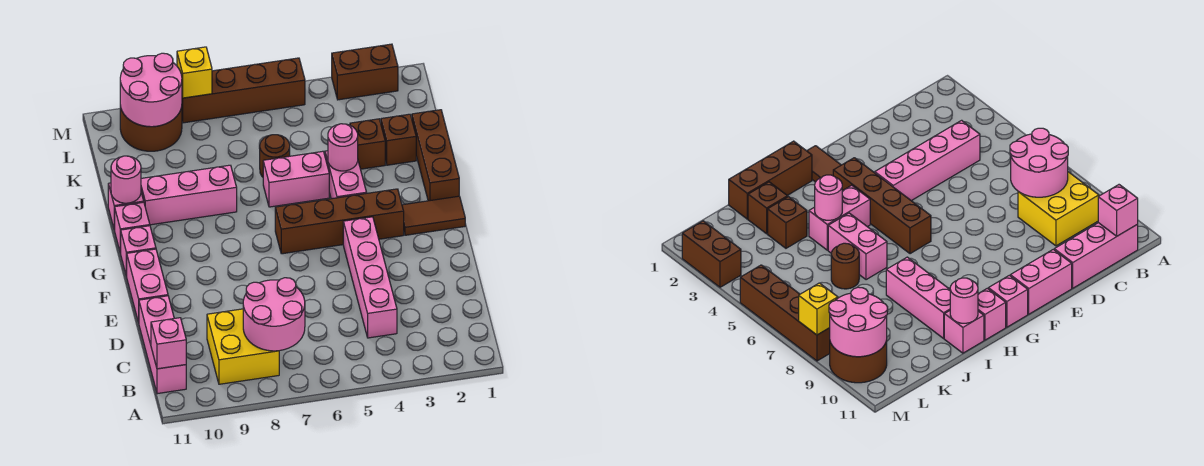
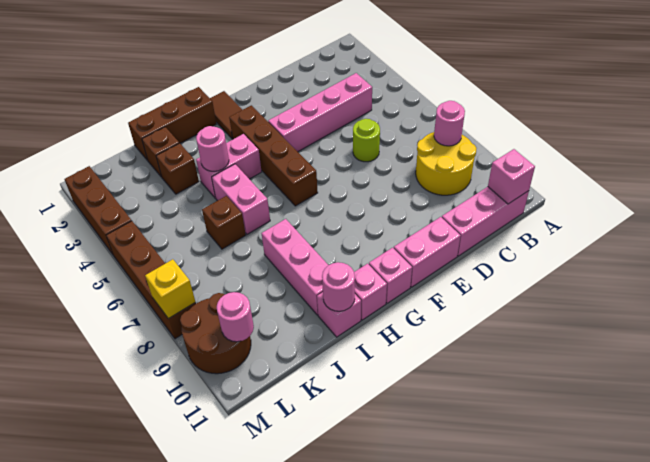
pink round brick B7:C8 level 2 -> pink round brick B8 level 2
yellow brick B8:C9 level 1 -> yellow round brick B8:C9 level 1
none -> lime round brick D6 level 1
brown round brick J6 level 1 -> brown brick J6 level 1
pink round brick L9:M10 level 2 -> pink round brick L10 level 2
brown brick M2:M3 level 1 -> brown brick M2:M4 level 1

